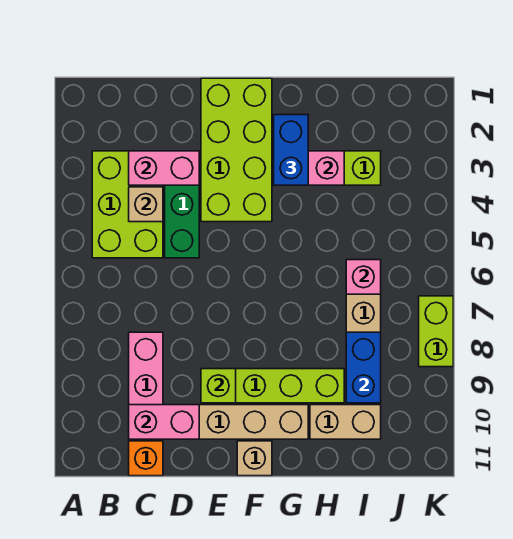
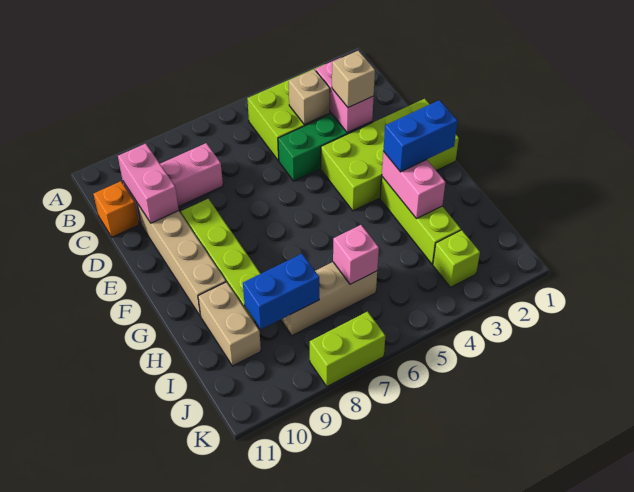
lime brick E9 level 2 -> lime brick J3 level 1
tan brick F11 level 1 -> tan brick D3 level 3

